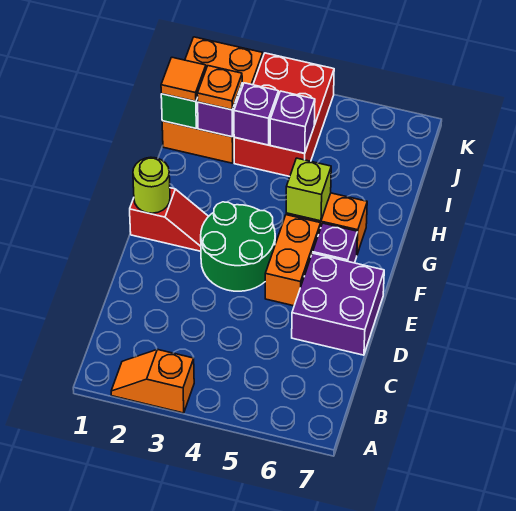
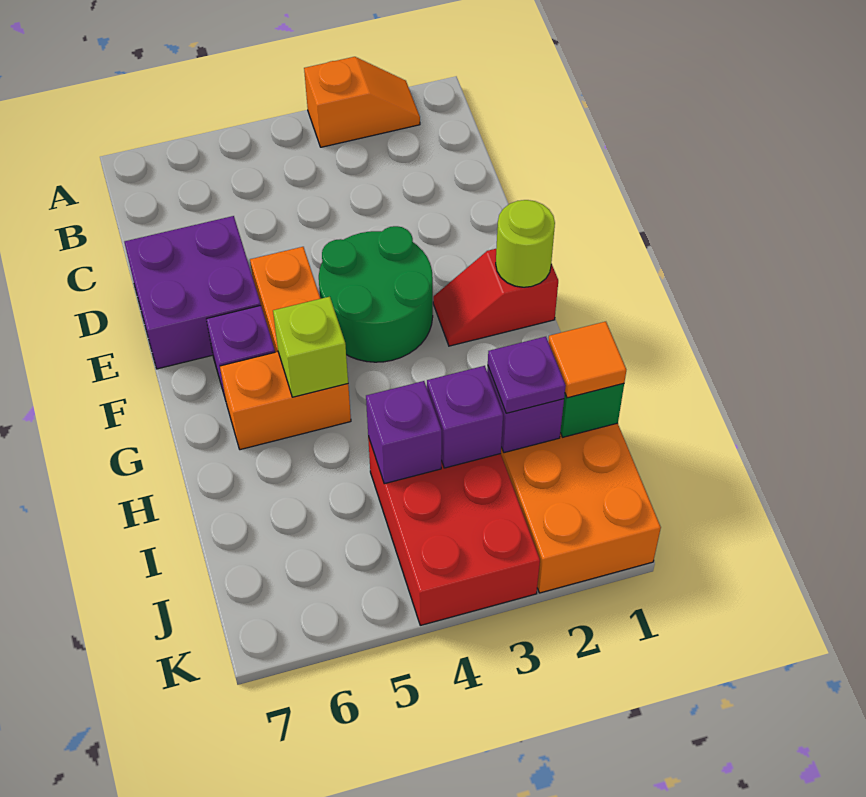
orange plate I2 level 3 -> purple plate I2 level 3

